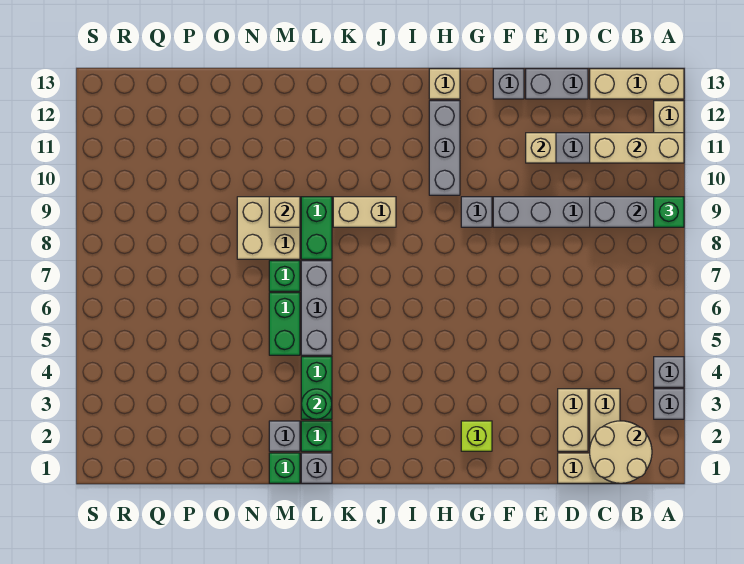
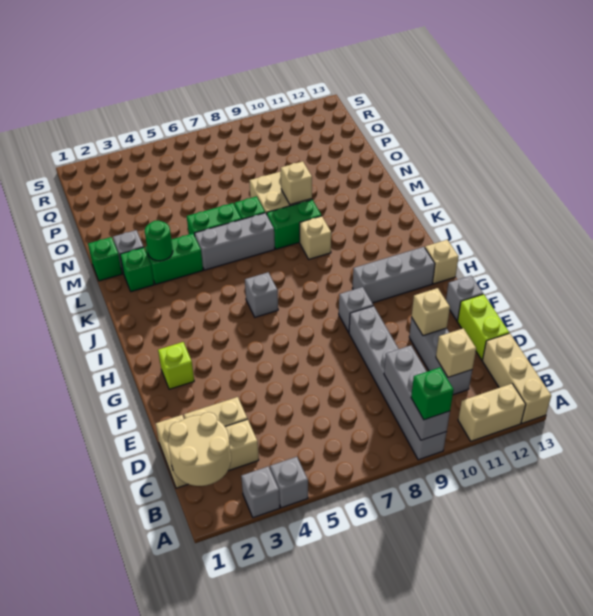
tan brick A11:C11 level 2 -> tan brick C11 level 2
grey brick D13:E13 level 1 -> lime brick D13:E13 level 1
tan brick J9:K9 level 1 -> tan brick K9 level 1
grey brick L1 level 1 -> grey brick I6 level 1

